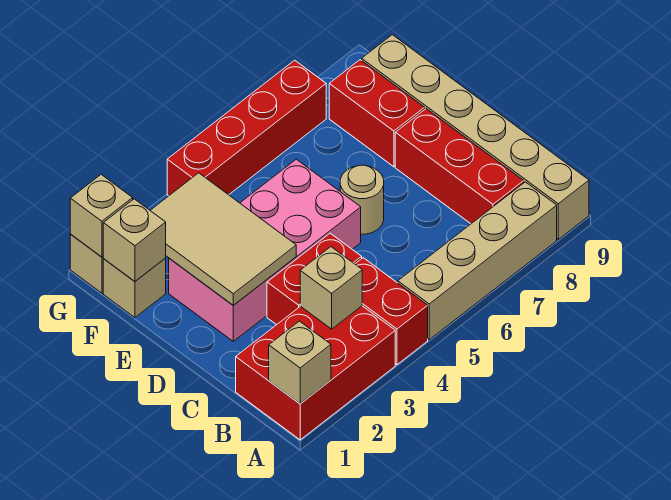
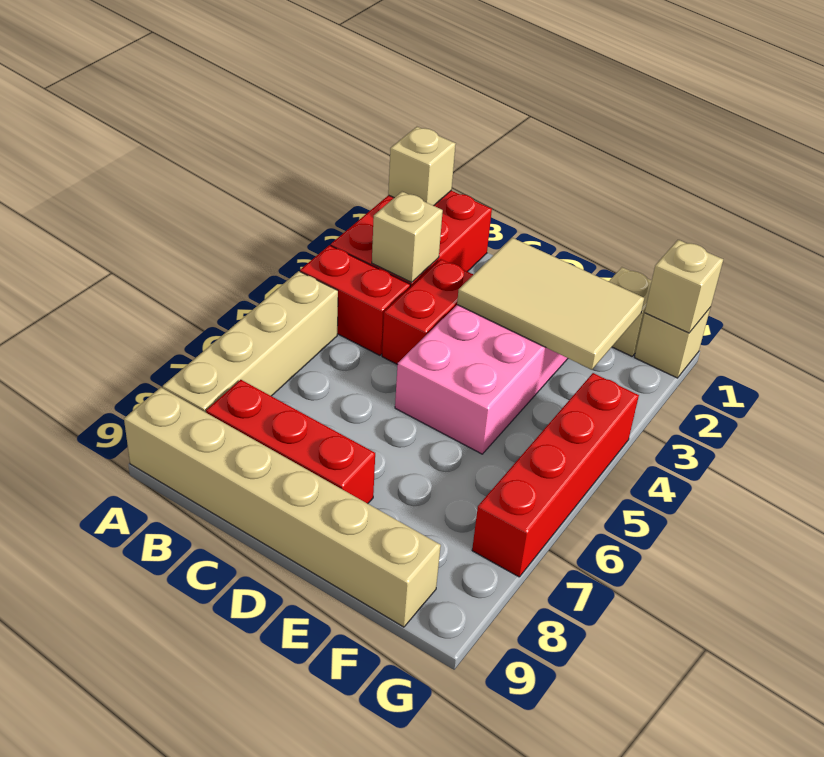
tan round brick D6 level 1 -> none
red brick E8:F8 level 1 -> none
tan brick F1 level 2 -> none

